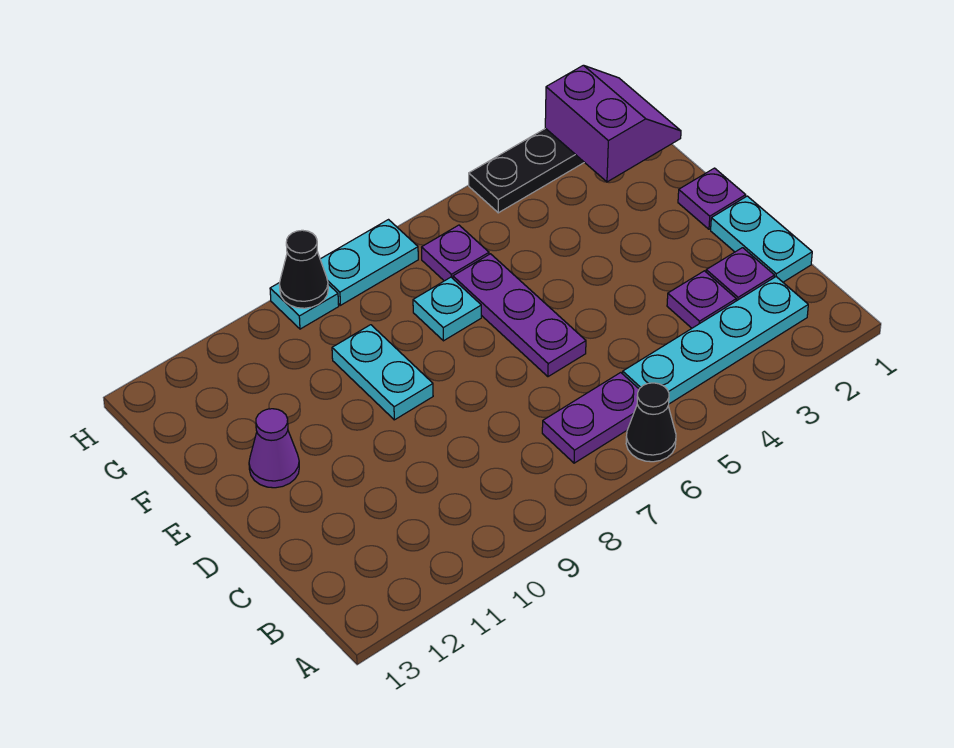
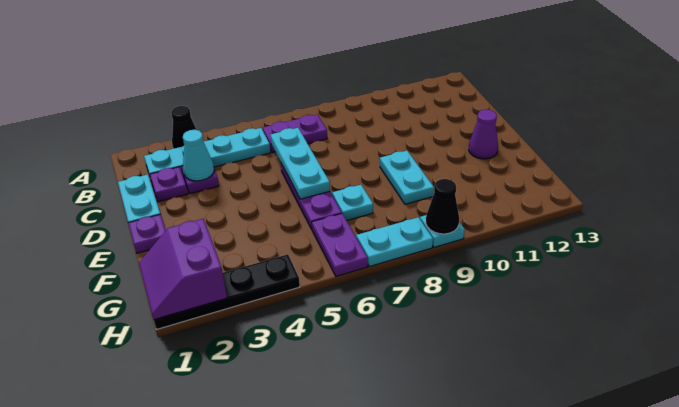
black cone A6 level 1 -> black cone A3 level 1
none -> cyan cone C3 level 2
none -> cyan plate C6:E6 level 2
purple plate G6 level 1 -> purple plate G6:H6 level 1

